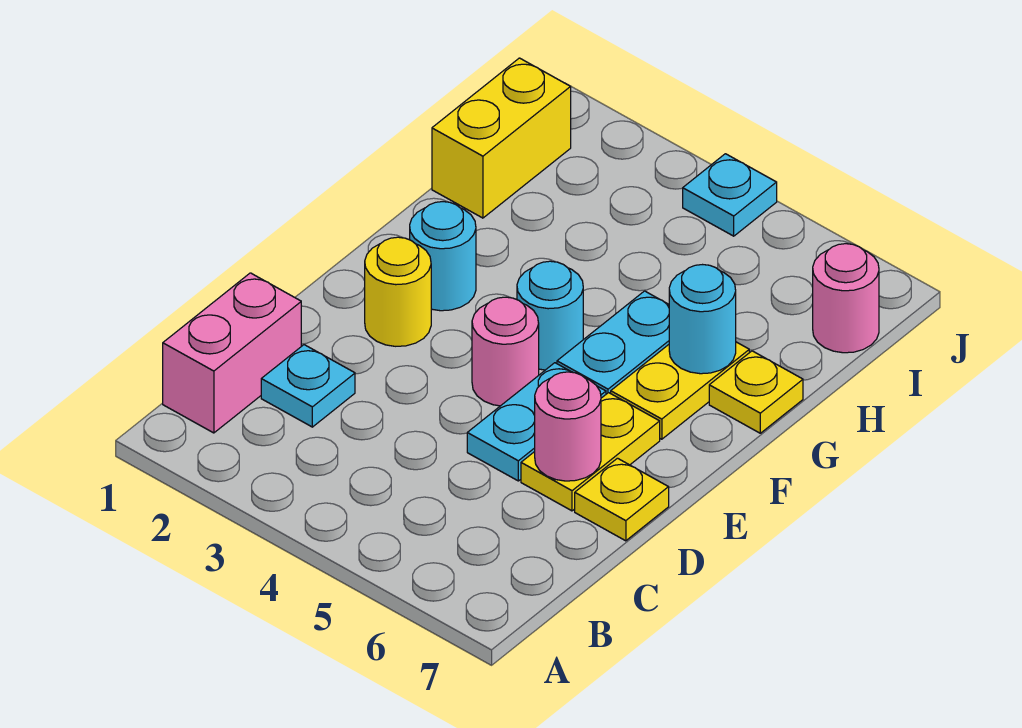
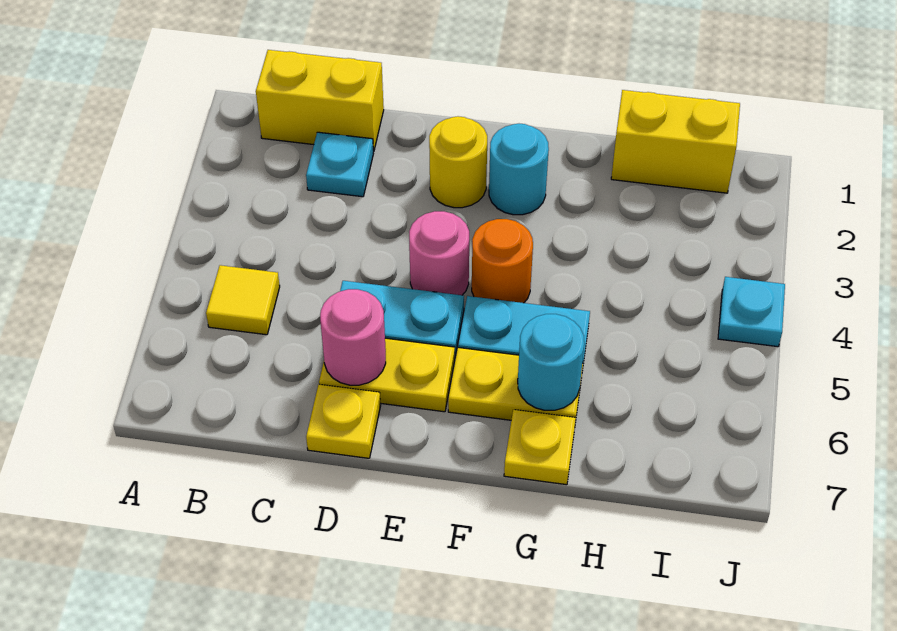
pink brick B1:C1 level 1 -> yellow brick B1:C1 level 1
none -> yellow tile B5 level 1
cyan round brick F4 level 1 -> orange round brick F4 level 1
pink round brick I7 level 1 -> none

